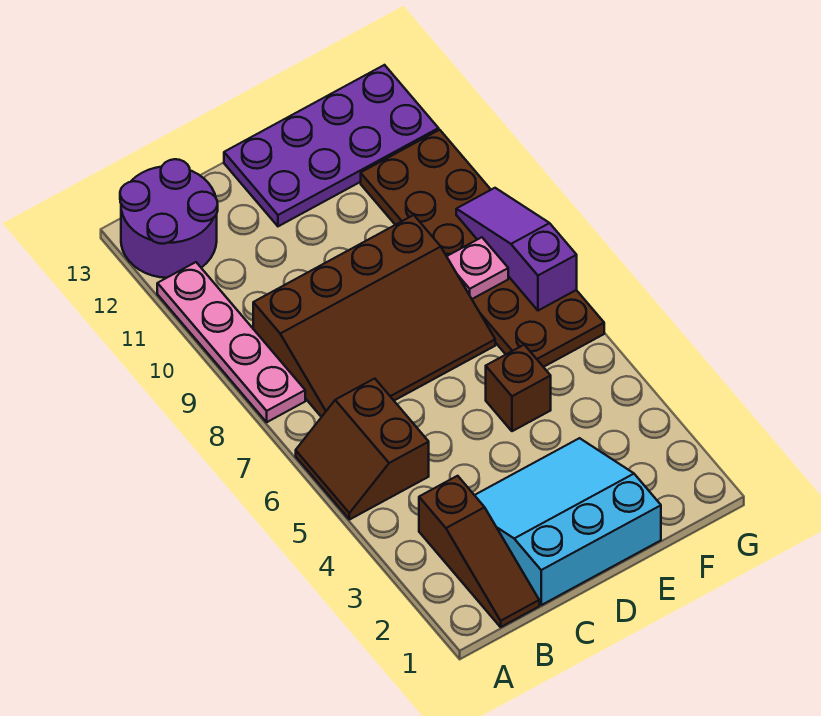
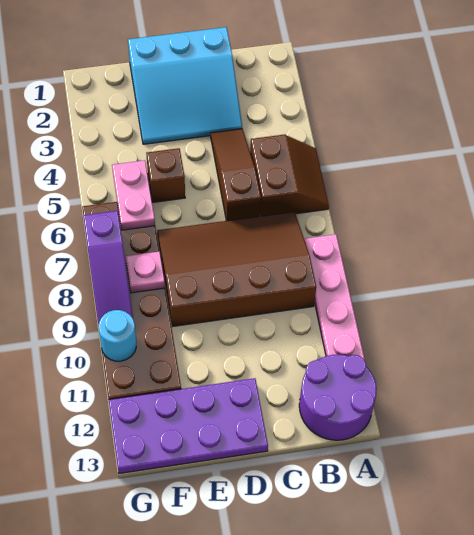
brown slope B1:B3 level 1 top 3 -> brown slope C4:C6 level 1 top 6
none -> pink plate F5:F6 level 2
none -> cyan round brick G10 level 2

